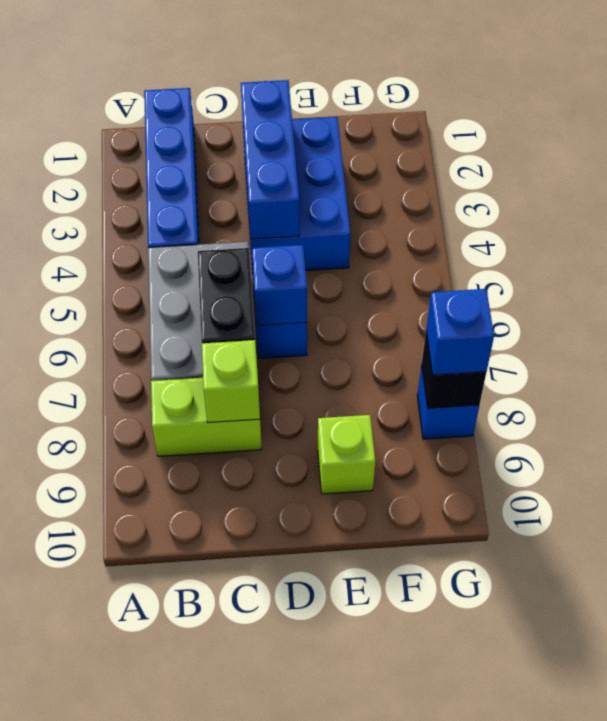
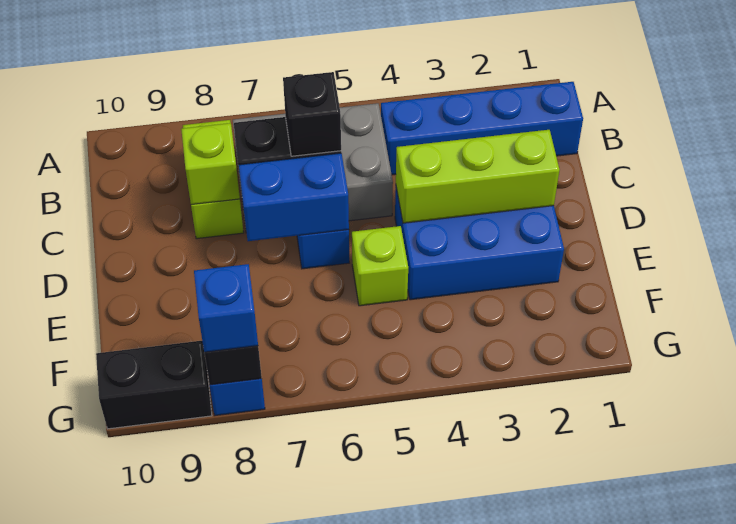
none -> black brick C6 level 3
blue brick D2:D4 level 2 -> lime brick D2:D4 level 2
blue brick D6 level 2 -> blue brick D6:D7 level 2
lime brick E9 level 1 -> lime brick E5 level 1
none -> black brick G9:G10 level 1

